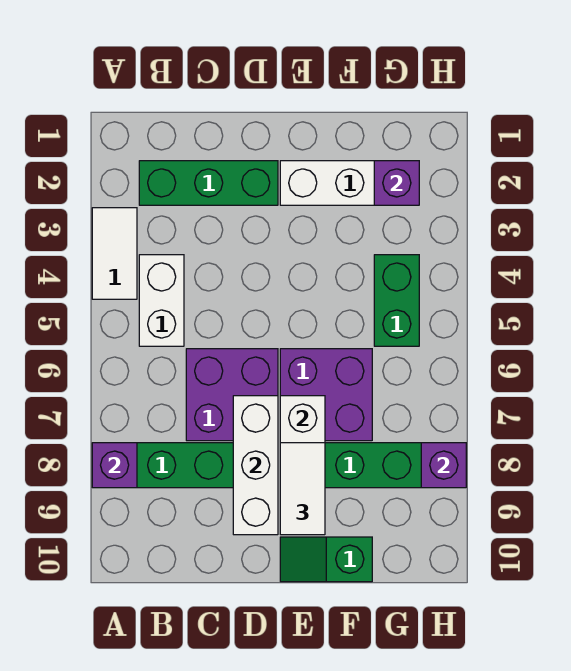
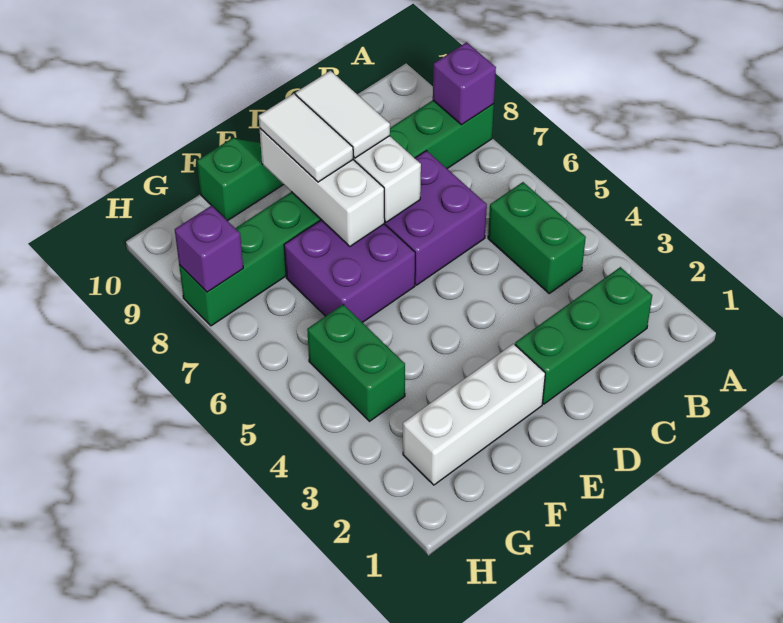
white tile A3:A4 level 1 -> white tile D8:D9 level 3
white brick B4:B5 level 1 -> green brick B4:B5 level 1
purple brick G2 level 2 -> none

